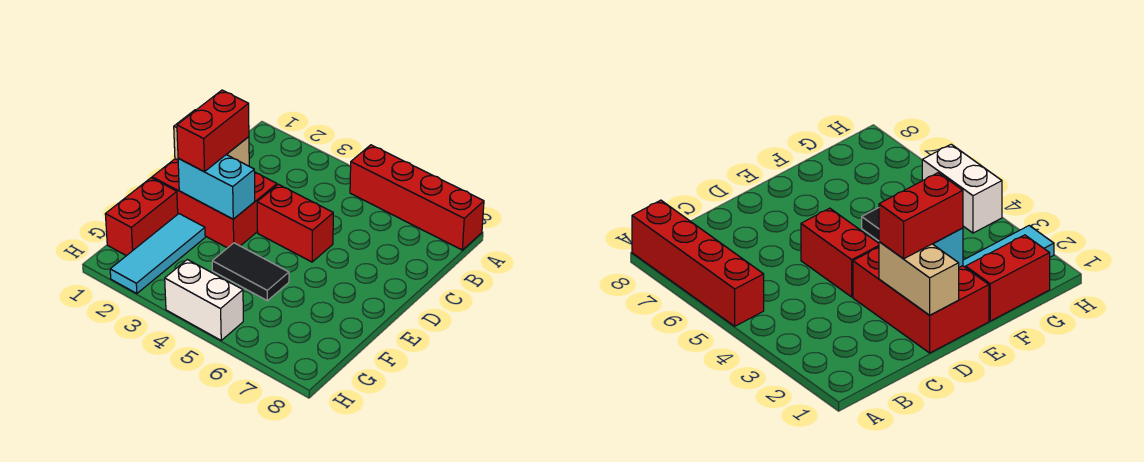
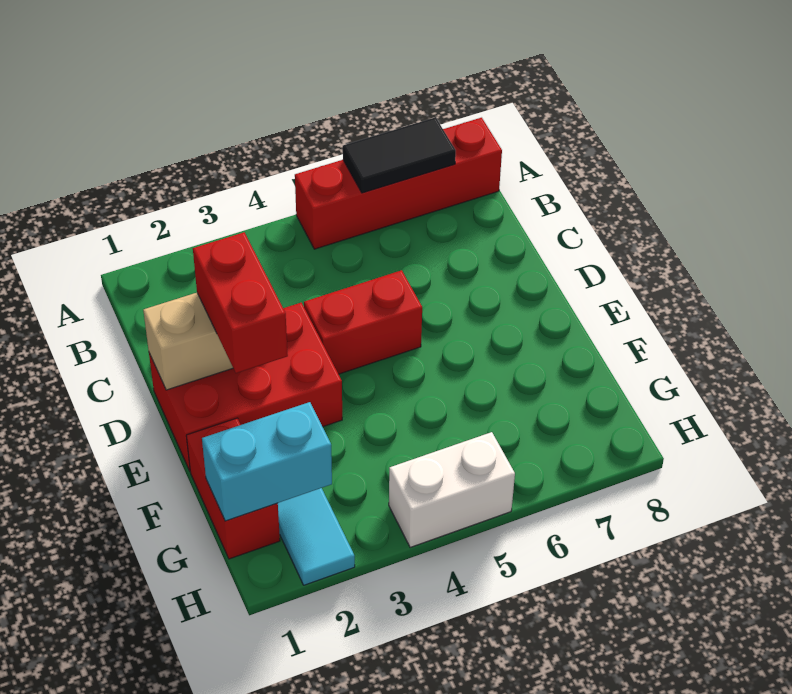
cyan brick E2:E3 level 2 -> cyan brick G1:G2 level 2
black tile F4:F5 level 1 -> black tile A6:A7 level 2

